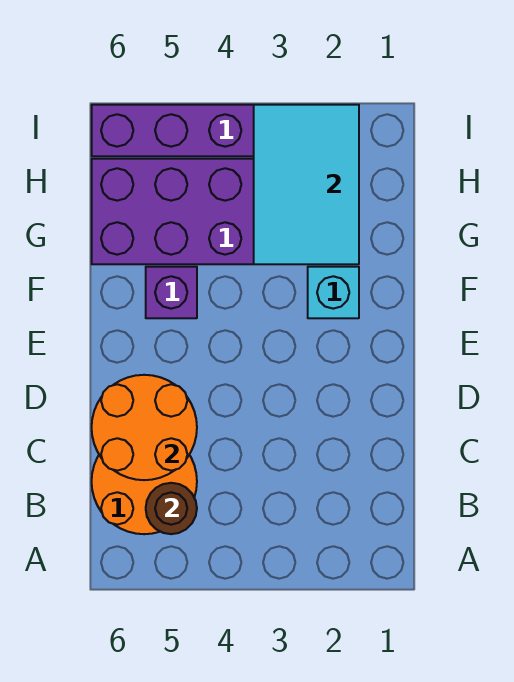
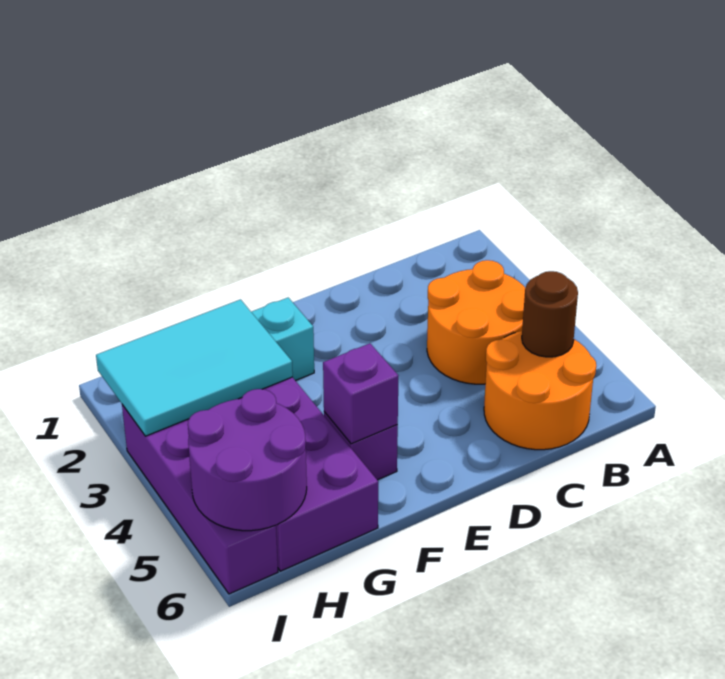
orange round brick C5:D6 level 2 -> orange round brick B3:C4 level 1
none -> purple brick F5 level 2
none -> purple round brick H5:I6 level 2

